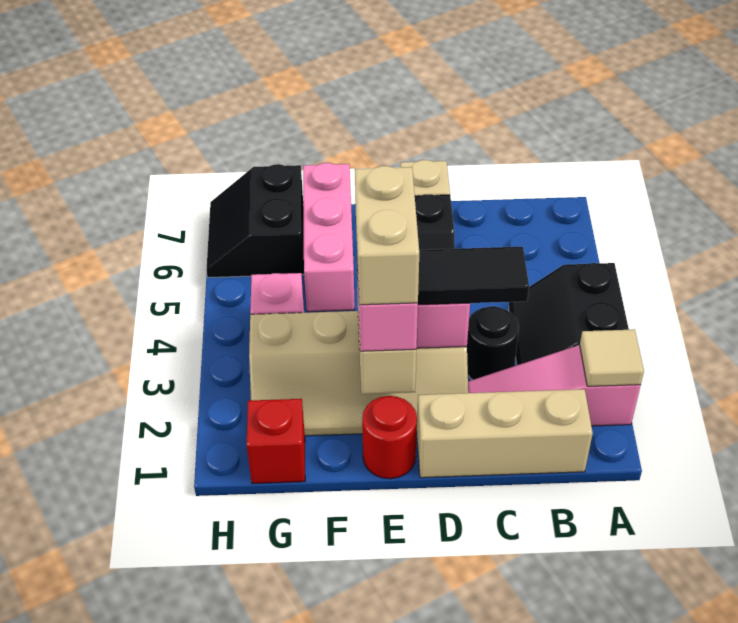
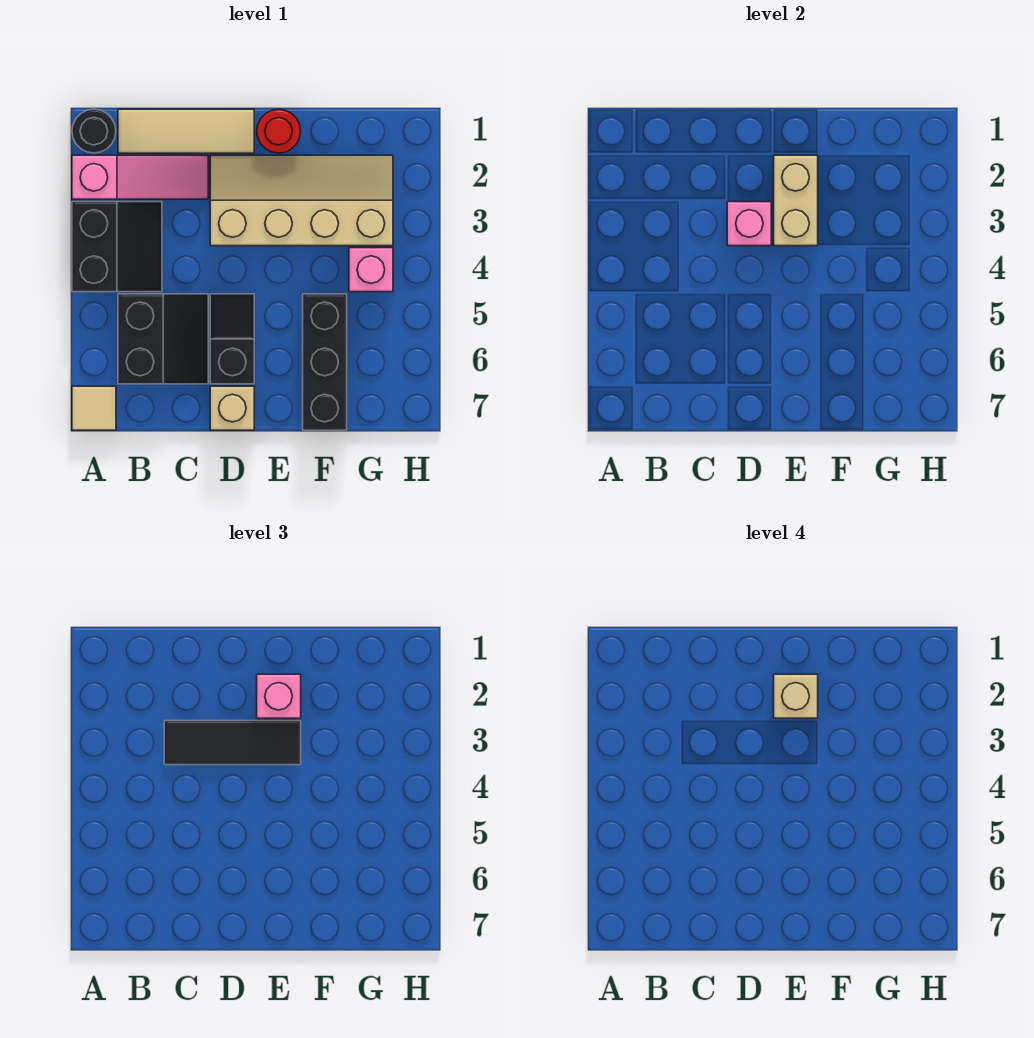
tan tile A2 level 2 -> tan tile A7 level 1
tan brick B1:D1 level 1 -> tan tile B1:D1 level 1
black round brick C3 level 1 -> black round brick A1 level 1
tan brick E2:E3 level 4 -> tan brick E2 level 4
pink brick F5:F7 level 1 -> black brick F5:F7 level 1
red brick G1 level 1 -> none
black slope G6:H7 level 1 top G -> black slope B5:C6 level 1 top B

